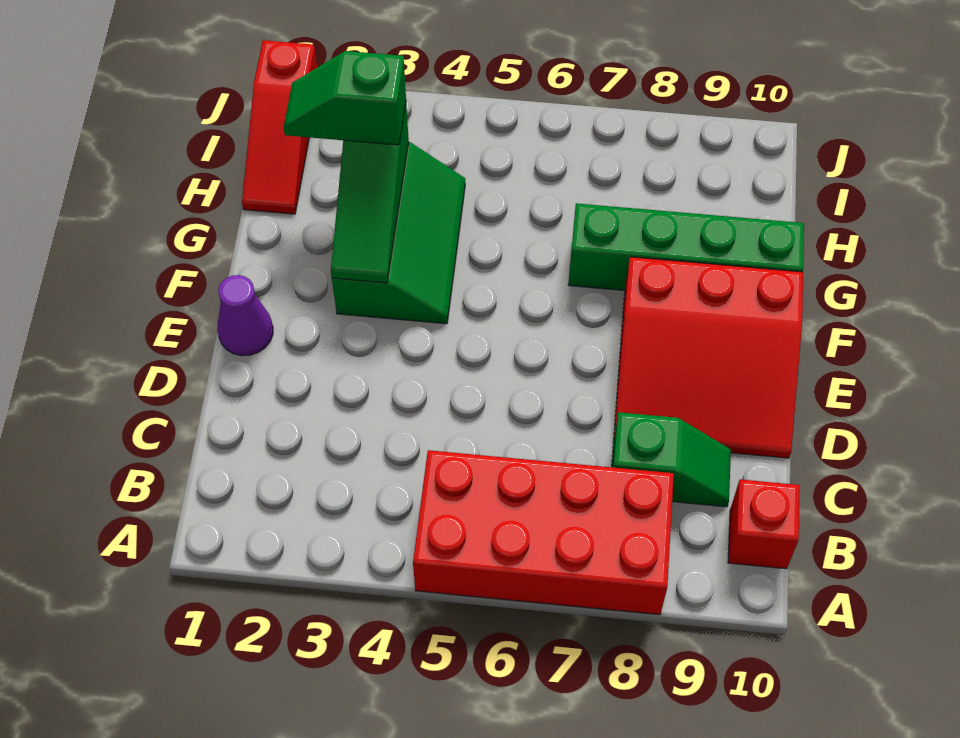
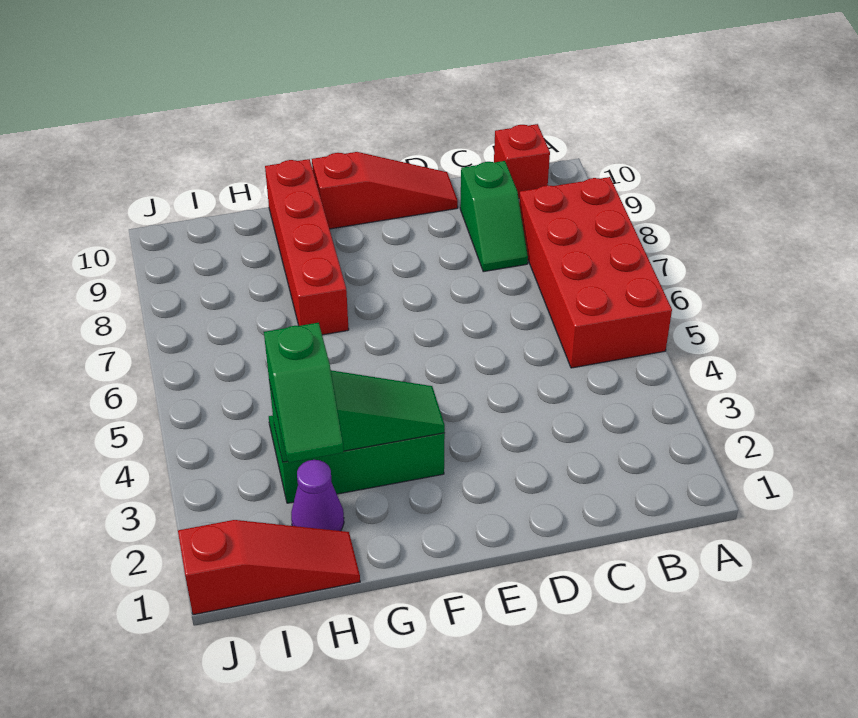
green slope C8:C9 level 1 top 8 -> green slope C8:C9 level 1 top 9
red slope D8:F10 level 1 top F -> red slope D10:F10 level 1 top F
purple cone E1 level 1 -> purple cone H2 level 1
green brick G7:G10 level 1 -> red brick G7:G10 level 1

